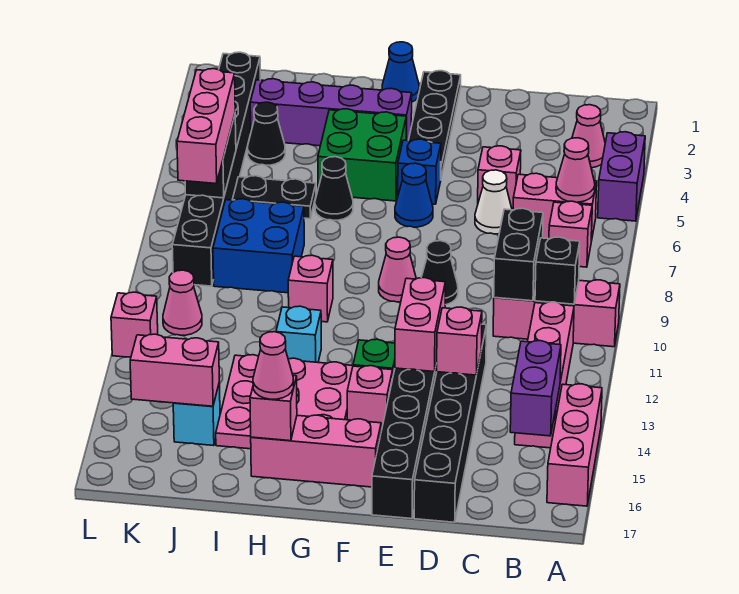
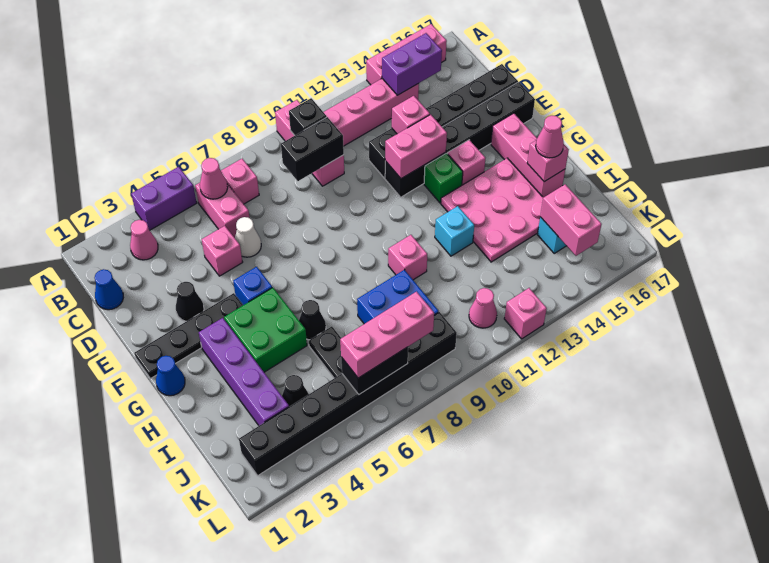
black cone E9 level 1 -> black cone E3 level 1
blue cone F6 level 1 -> blue cone C1 level 1
pink cone F9 level 1 -> none

